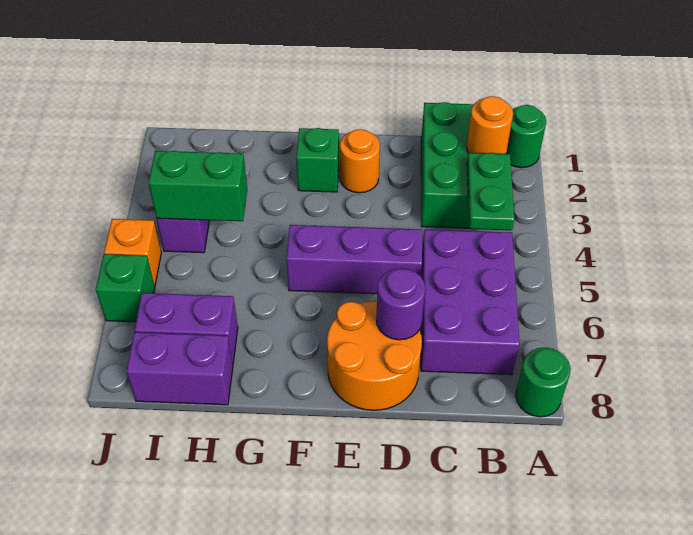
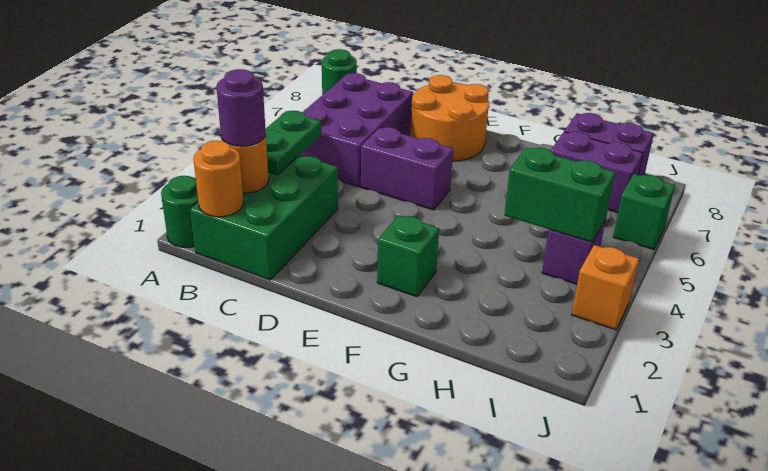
purple brick D5:F5 level 1 -> purple brick D5:E5 level 1
purple round brick D7 level 2 -> purple round brick B2 level 3
orange round brick E2 level 1 -> orange round brick B1 level 2
orange brick J5 level 1 -> orange brick J3 level 1

